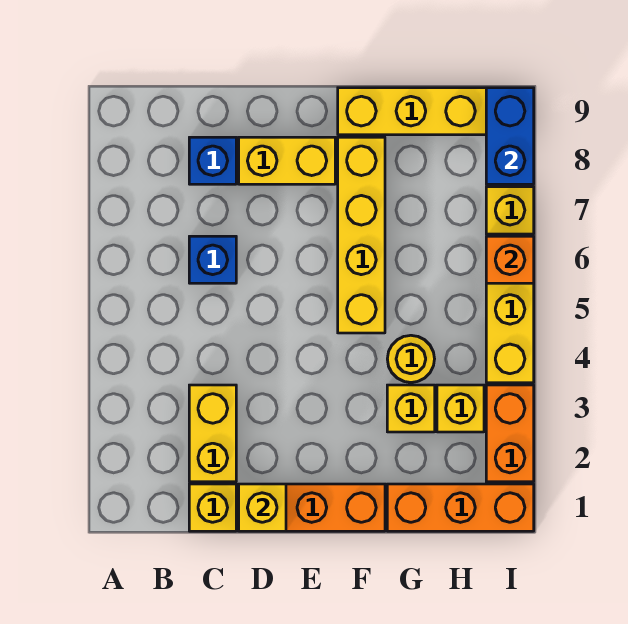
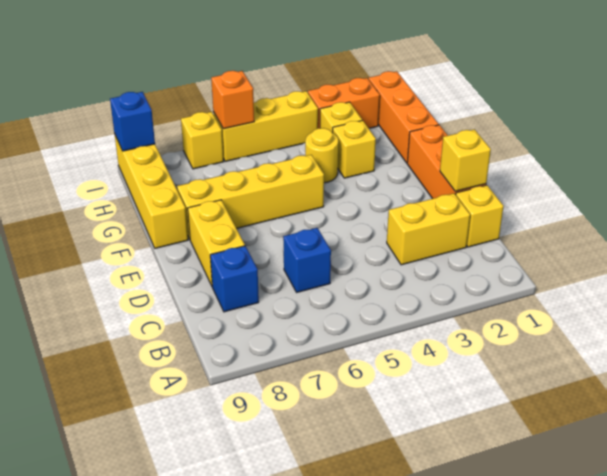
blue brick I8:I9 level 2 -> blue brick I9 level 2

